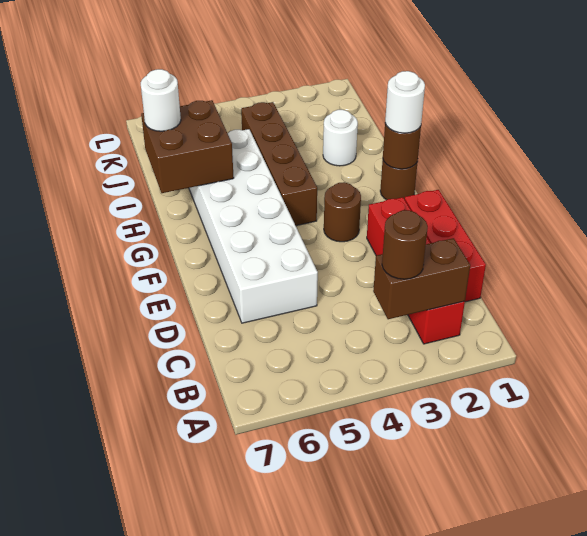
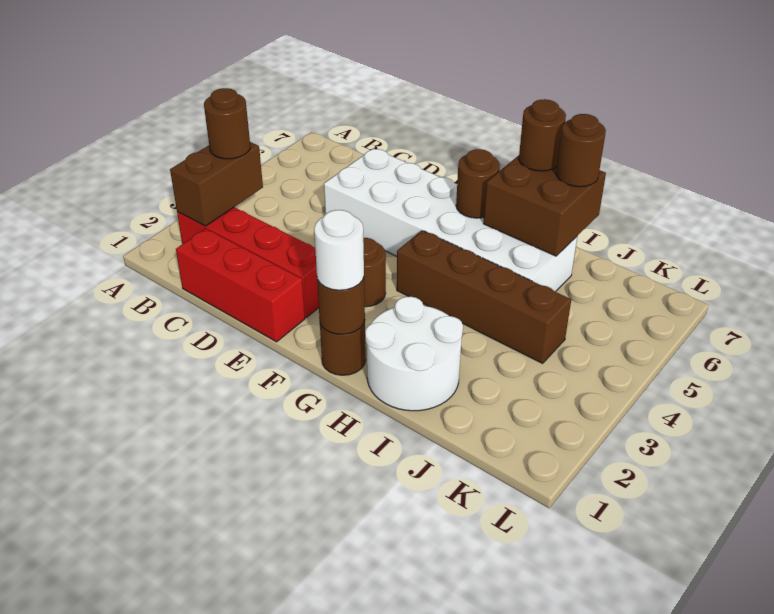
none -> brown round brick G6 level 2
none -> brown round brick H7 level 3
white round brick I2 level 1 -> white round brick H1:I2 level 1
white round brick I7 level 3 -> brown round brick I7 level 3

